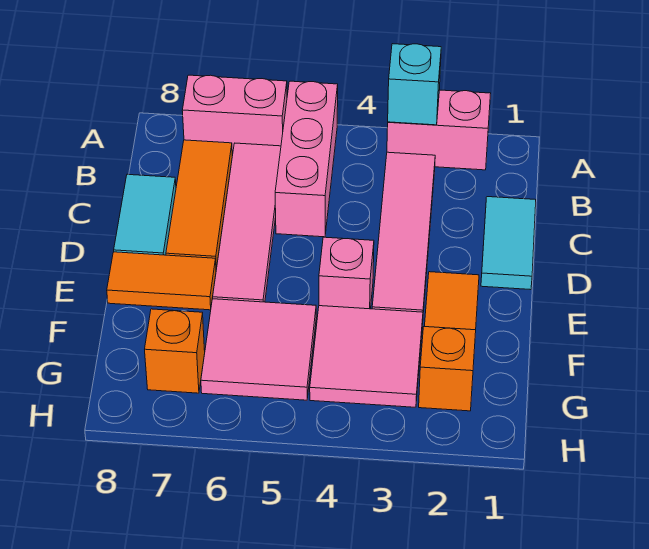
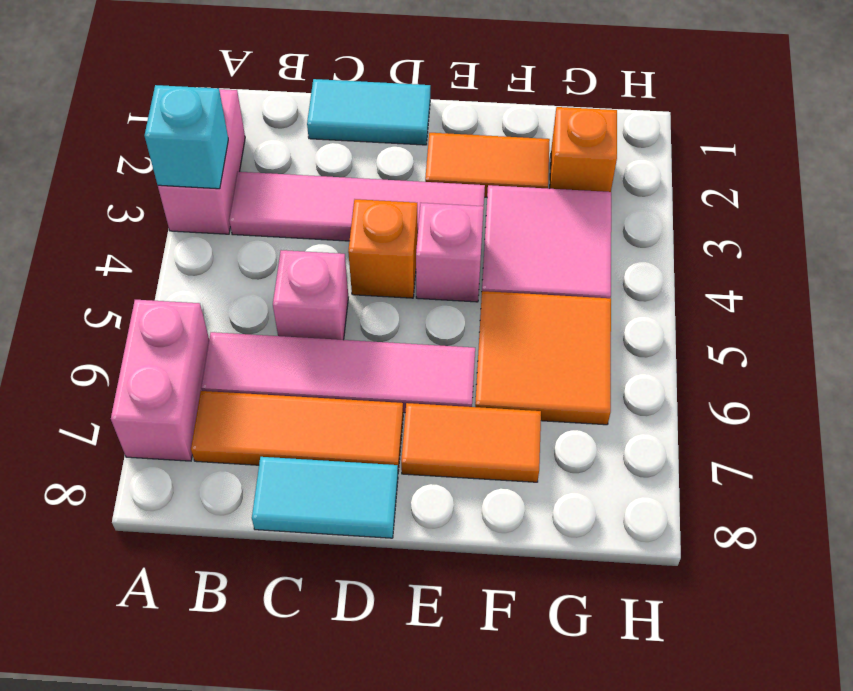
pink brick A5:C5 level 1 -> pink brick C5 level 1
orange tile E7:E8 level 1 -> orange tile E7:F7 level 1
pink tile F5:G6 level 1 -> orange tile F5:G6 level 1
orange brick G7 level 1 -> orange brick D4 level 1

